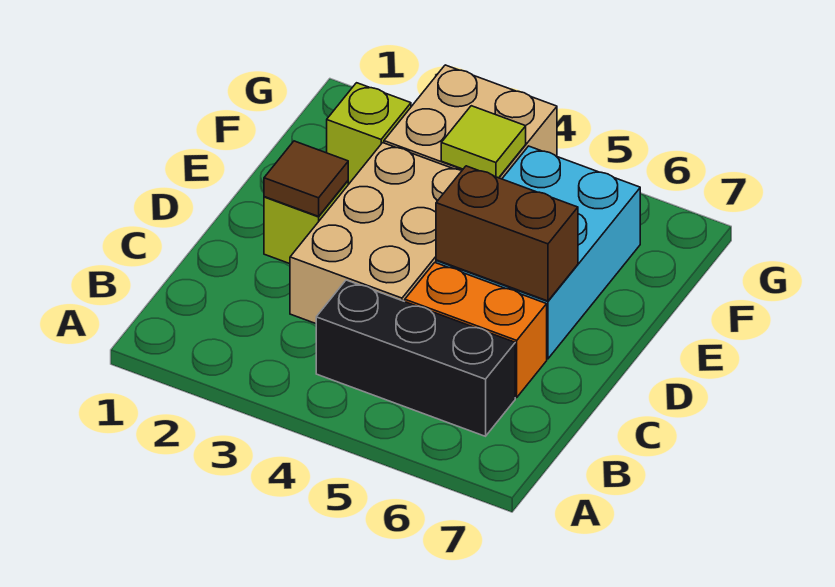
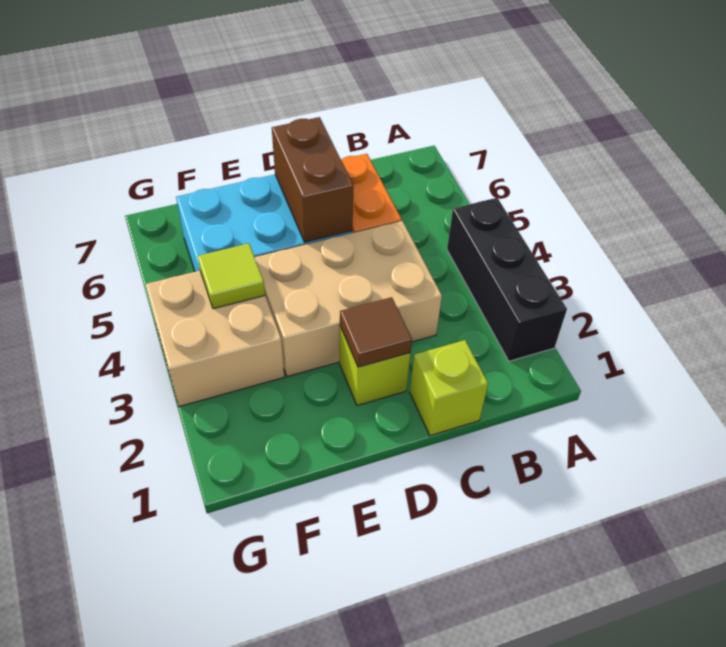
black brick B4:B6 level 1 -> black brick A2:A4 level 1
lime brick F2 level 1 -> lime brick C1 level 1

